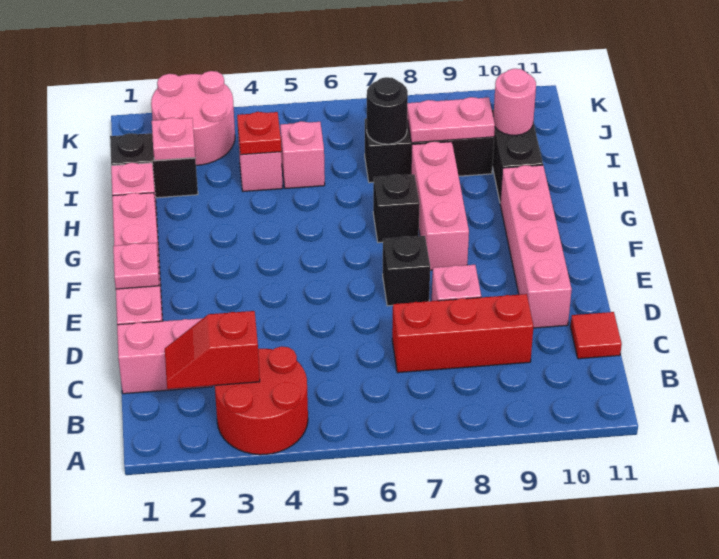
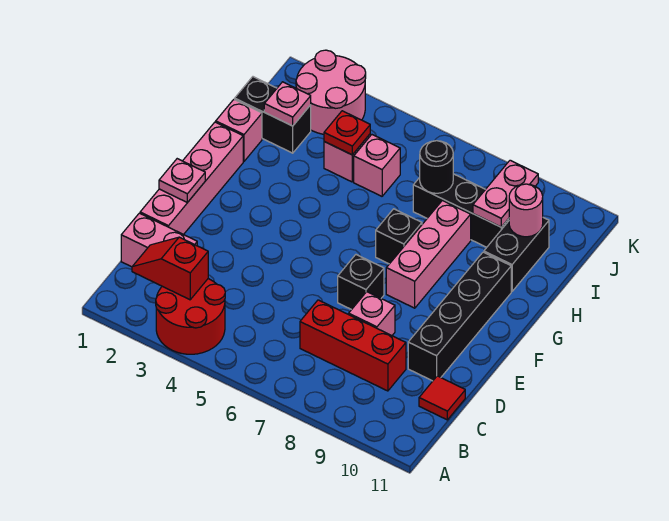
pink brick D10:G10 level 1 -> black brick D10:G10 level 1
pink plate I8:I9 level 2 -> pink plate I9:J9 level 2

